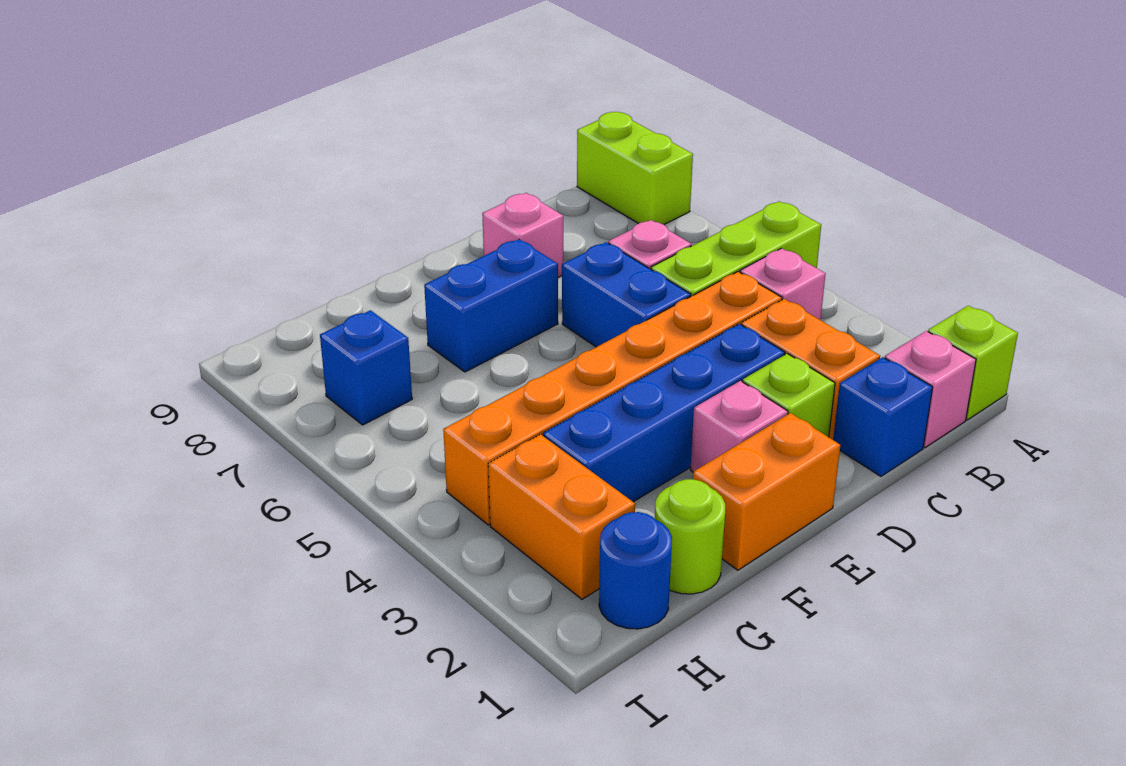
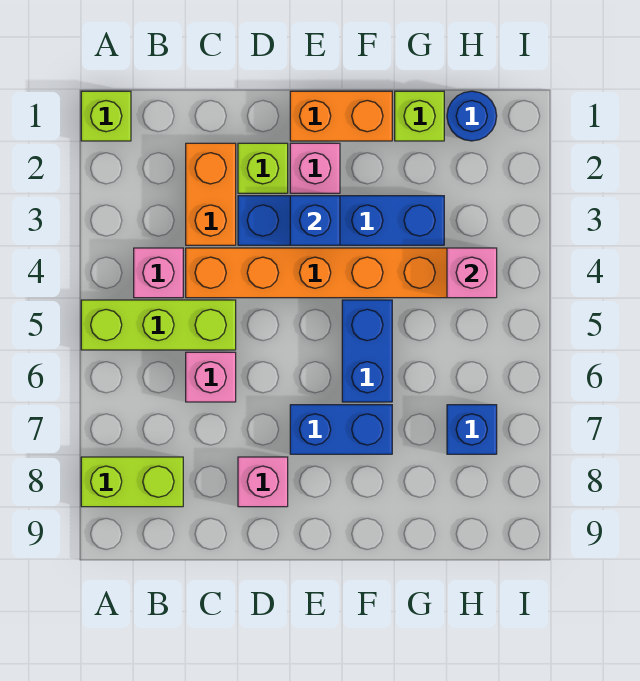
lime brick A8:A9 level 1 -> lime brick A8:B8 level 1
pink brick B1 level 1 -> pink brick H4 level 2
blue brick C1 level 1 -> blue brick E3 level 2
blue brick D5:D6 level 1 -> blue brick F5:F6 level 1
lime round brick G1 level 1 -> lime brick G1 level 1
orange brick H2:H3 level 1 -> none

